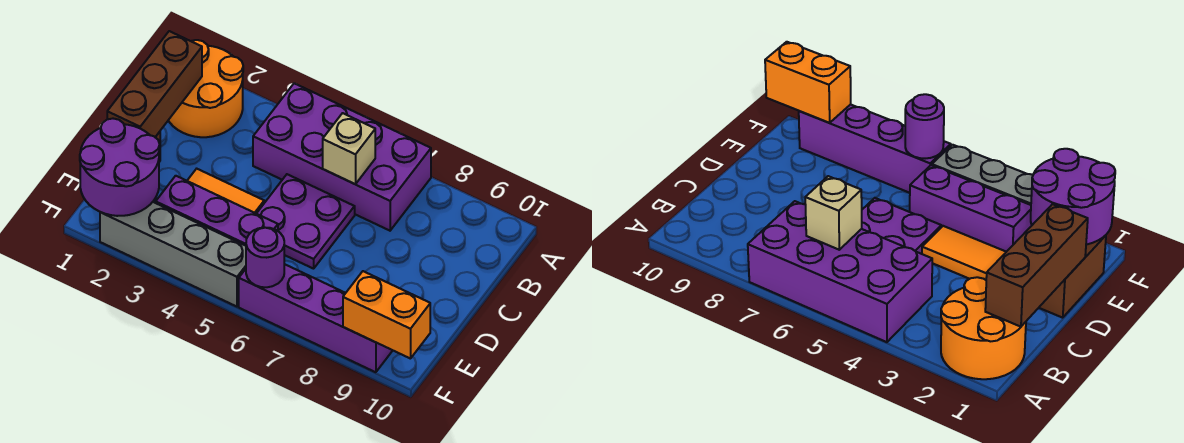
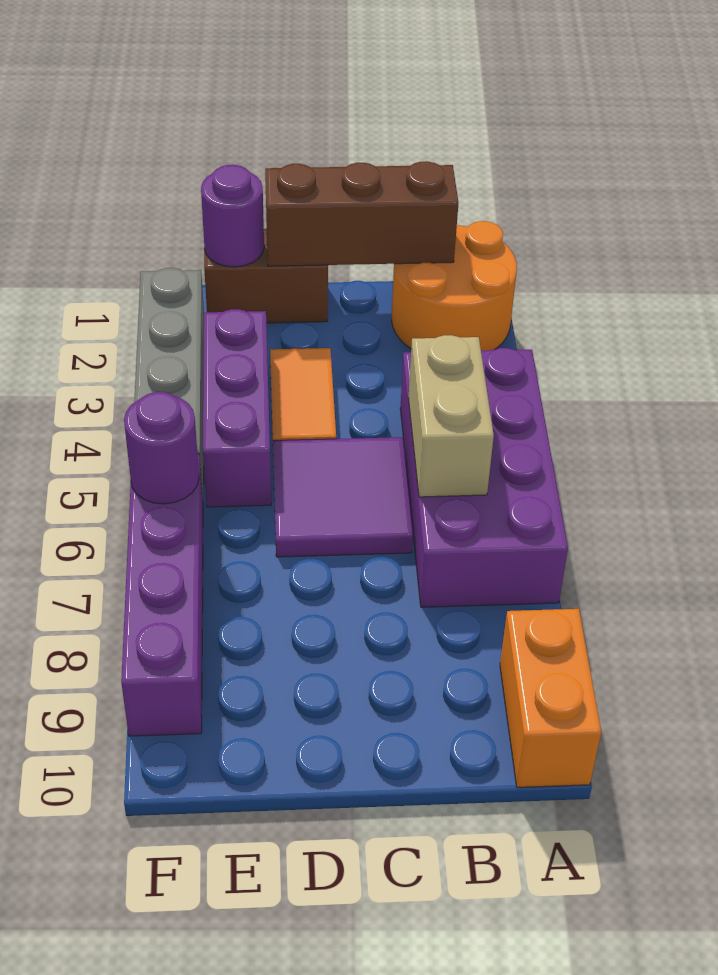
tan brick B6 level 2 -> tan brick B5:B6 level 2
purple plate C5:D6 level 1 -> purple tile C5:D6 level 1
purple round brick E1:F2 level 2 -> purple round brick E1 level 2
orange brick F9:F10 level 2 -> orange brick A9:A10 level 1

